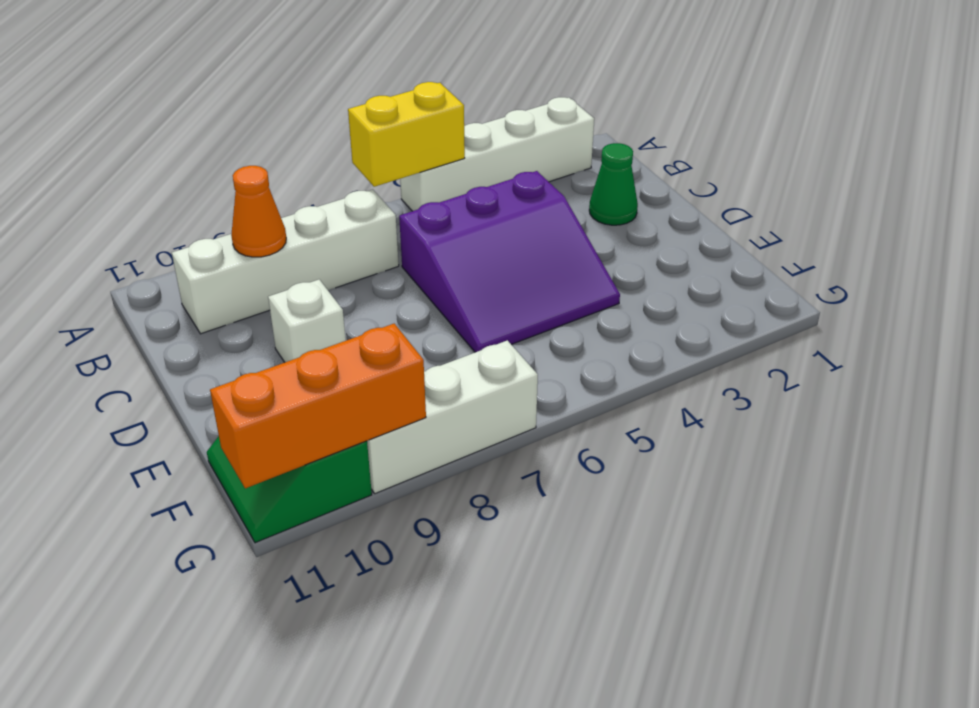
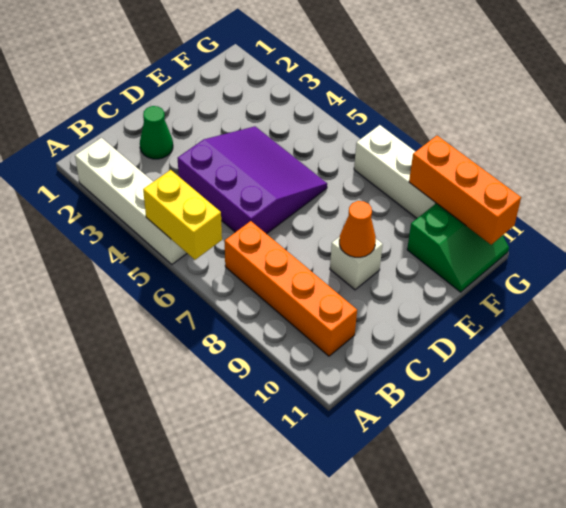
white brick B7:B10 level 1 -> orange brick B7:B10 level 1
orange cone B9 level 2 -> orange cone D9 level 2

